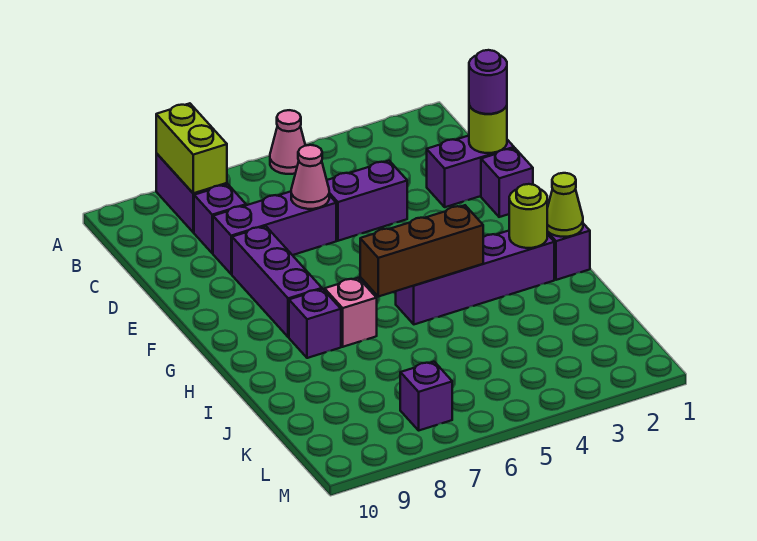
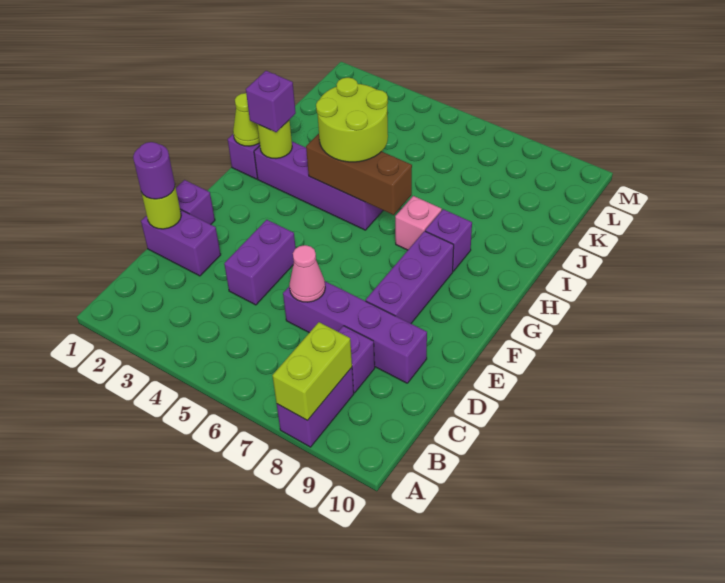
pink cone A5 level 1 -> none
purple brick D4:D5 level 1 -> purple brick D4:E4 level 1
purple brick D6:D8 level 1 -> purple brick D6:D9 level 1
none -> lime round brick H4:I5 level 3
purple brick L7 level 1 -> purple brick H2 level 3

